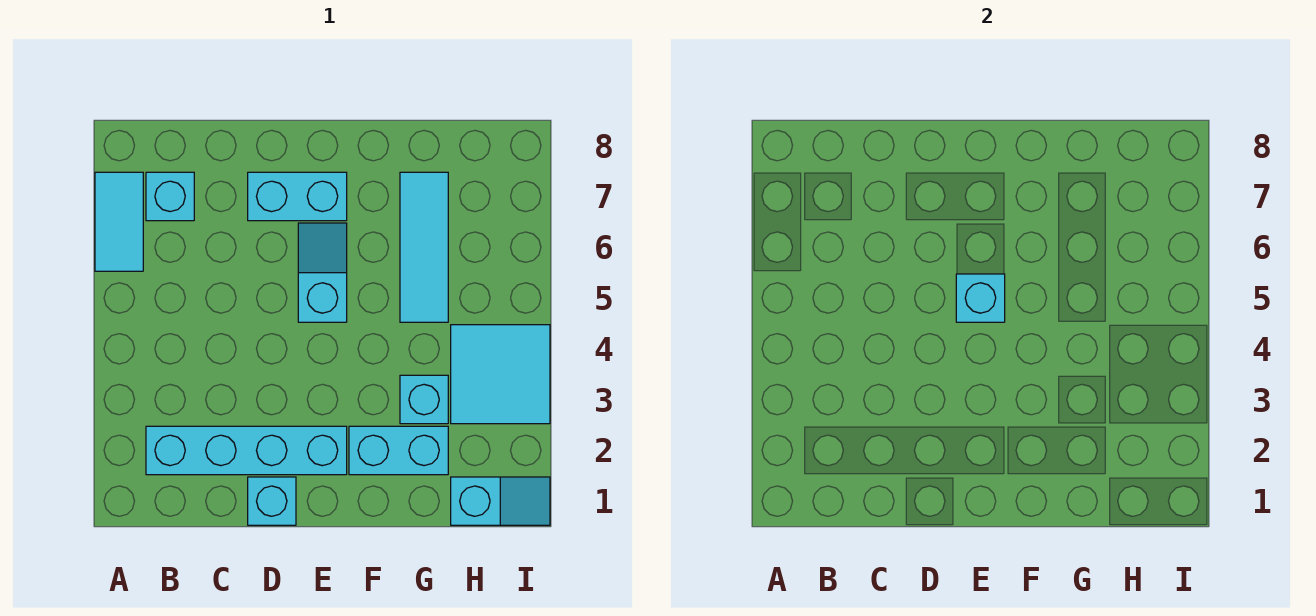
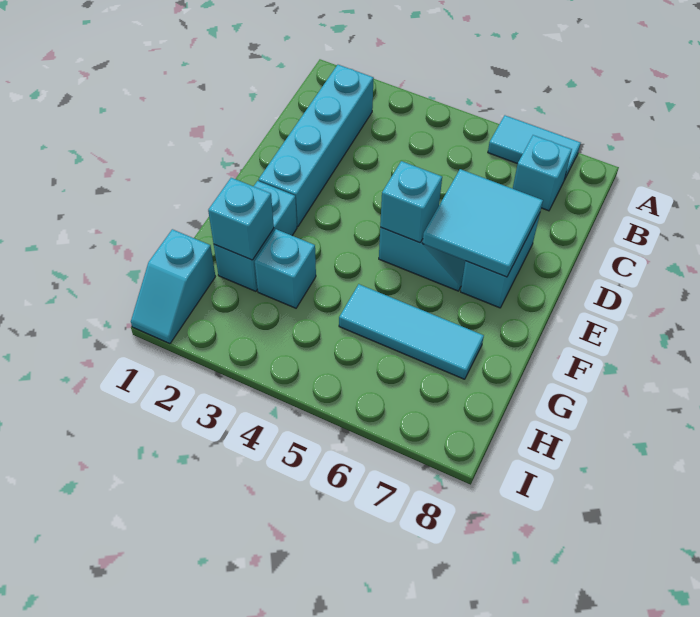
cyan brick D1 level 1 -> cyan brick G2 level 2
cyan tile H3:I4 level 1 -> cyan tile D6:E7 level 2

